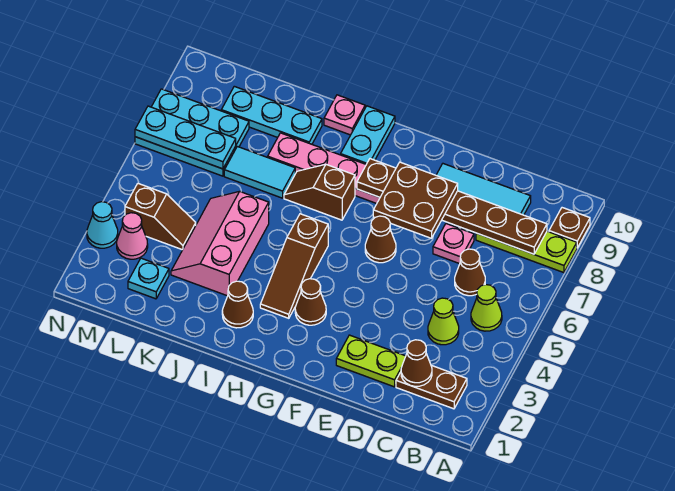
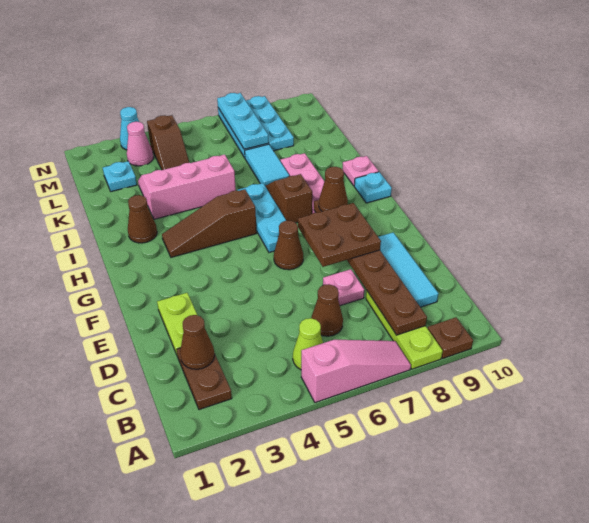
none -> pink slope A5:A7 level 1 top 5
lime cone C4 level 1 -> none
brown cone G3 level 1 -> brown cone G8 level 3
cyan plate H9:H10 level 1 -> cyan plate H10 level 1
cyan plate J9:L9 level 1 -> cyan plate G6:I6 level 1

